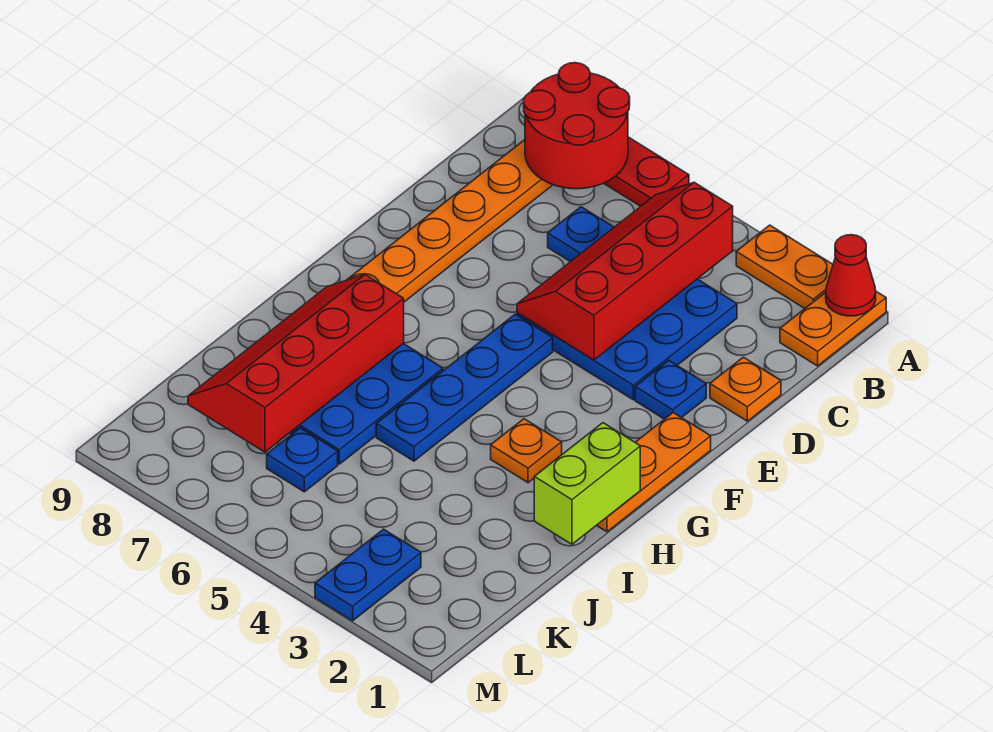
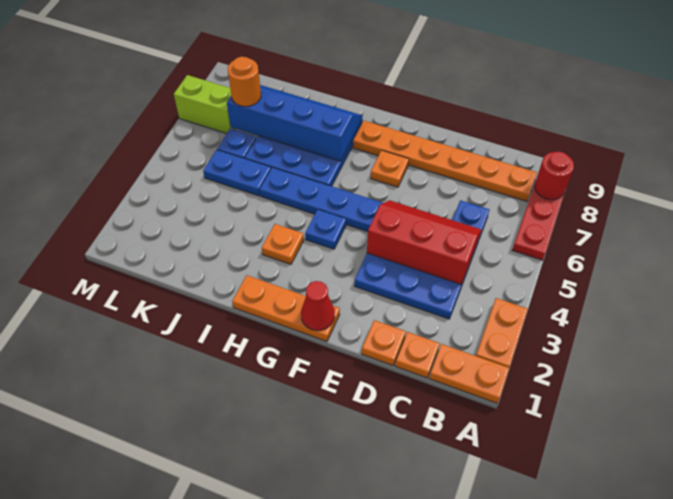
red cone A1 level 2 -> red cone F1 level 2
red round brick A7:B8 level 2 -> red round brick A8 level 2
red slope B4:E5 level 2 top 4 -> red slope C4:E5 level 2 top 4
none -> orange plate C1 level 1
blue plate E2 level 1 -> blue plate G4 level 1
none -> orange plate F7 level 1
lime brick H1:I1 level 2 -> lime brick L7:M7 level 1
red slope H7:K8 level 2 top 7 -> blue slope H7:K8 level 2 top 7
none -> orange round brick K7 level 3
blue plate L3:M3 level 1 -> blue plate J5:K5 level 1

